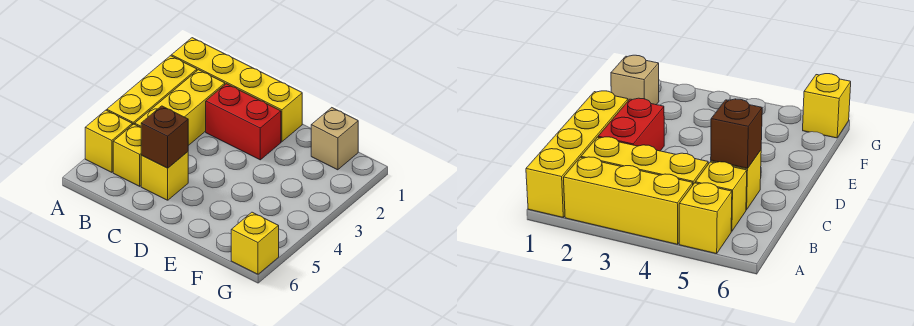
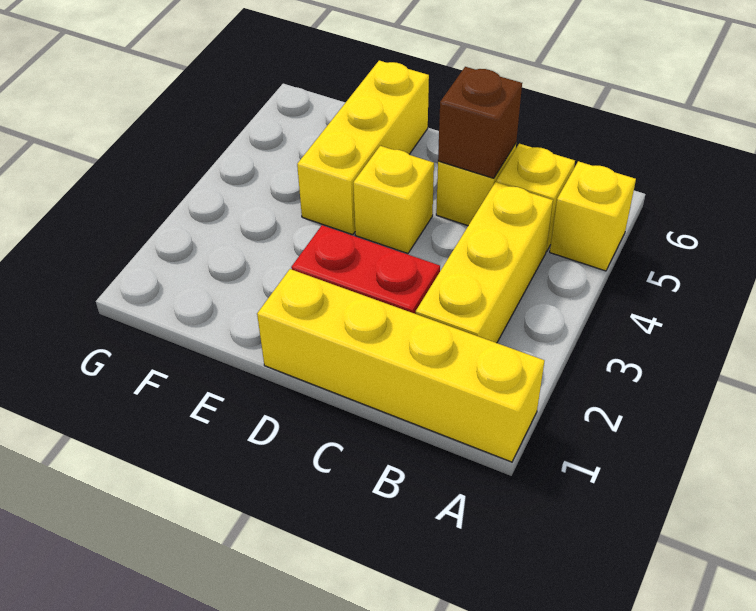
yellow brick A2:A4 level 1 -> yellow brick E4:E6 level 1
tan brick F1 level 1 -> none
yellow brick G6 level 1 -> yellow brick D4 level 1

